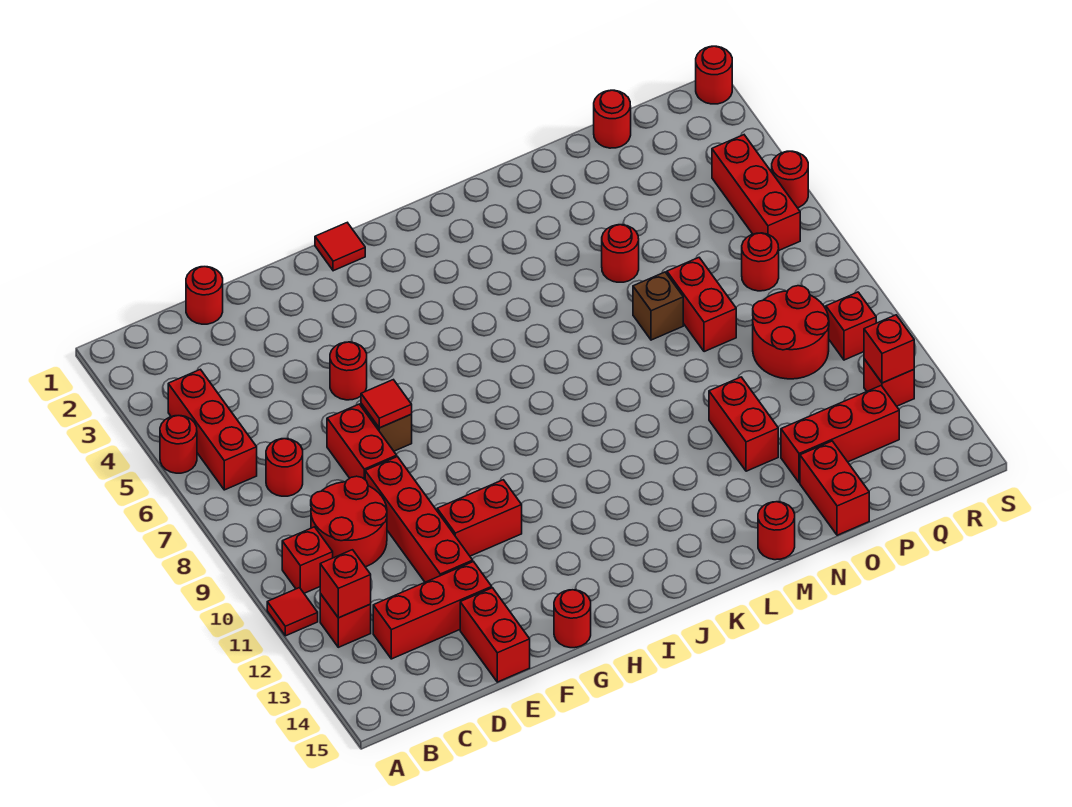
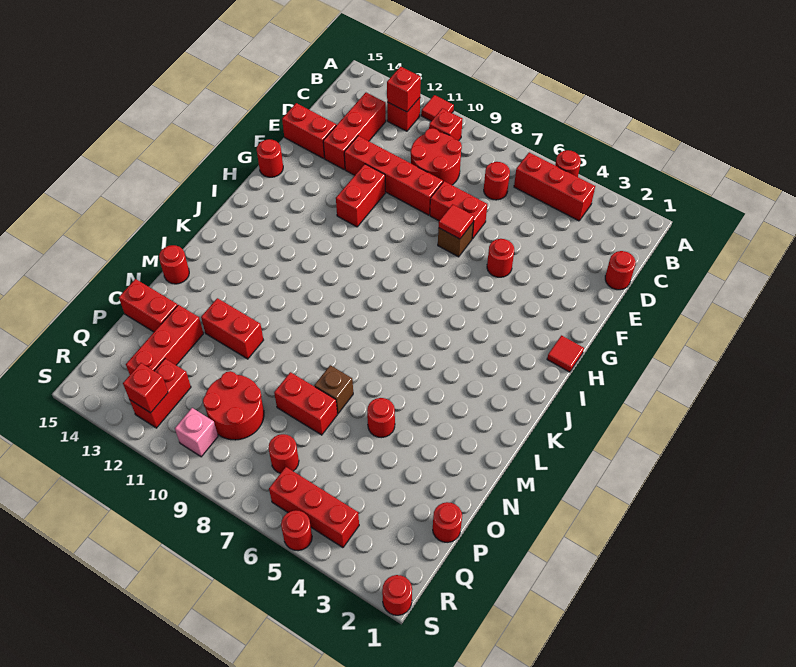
red brick R10 level 1 -> pink brick R10 level 1
red brick R12 level 1 -> red brick Q12:R12 level 1

